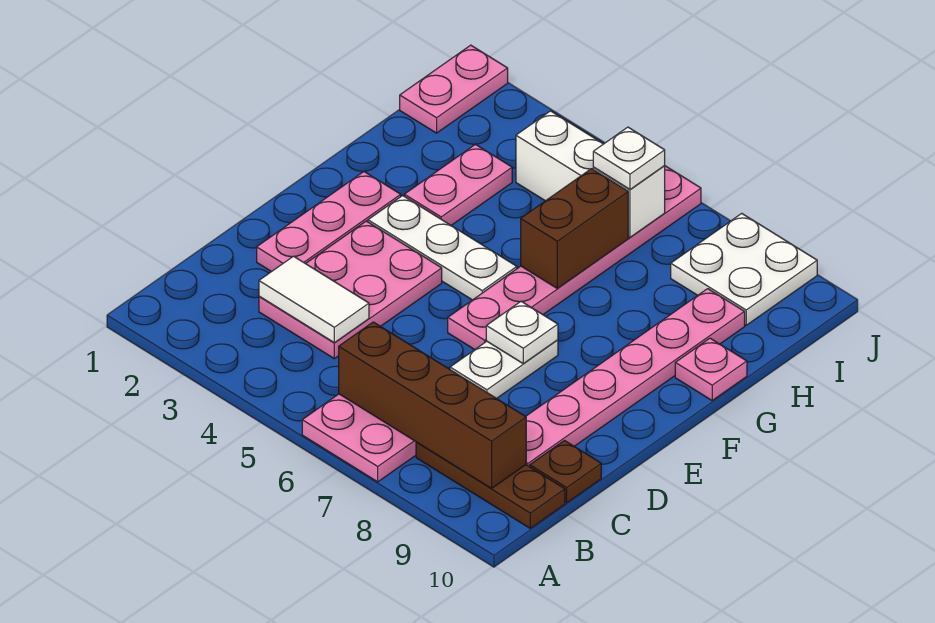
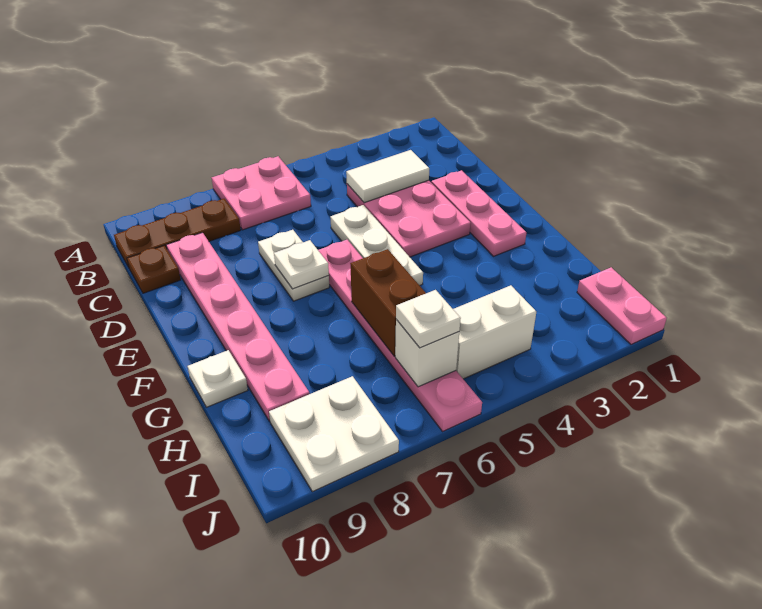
brown brick B6:B9 level 2 -> none
white plate F3:F5 level 1 -> white plate D5:F5 level 1
pink plate G3:H3 level 1 -> none
pink plate G10 level 1 -> white plate G10 level 1

